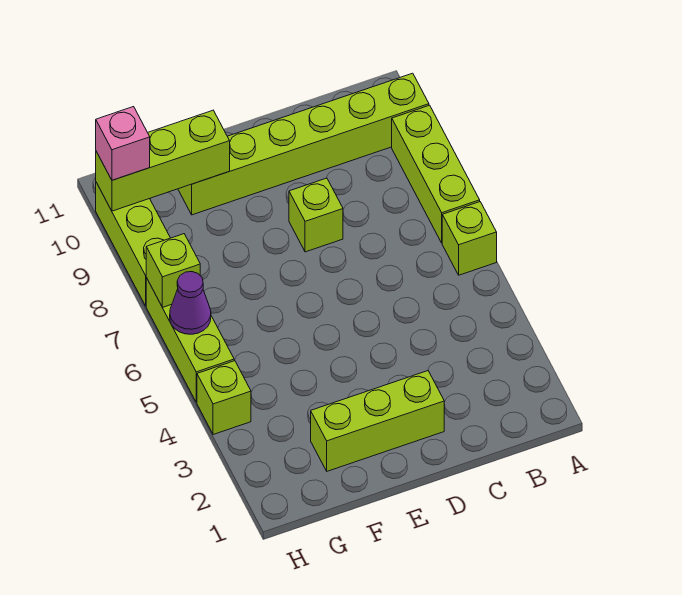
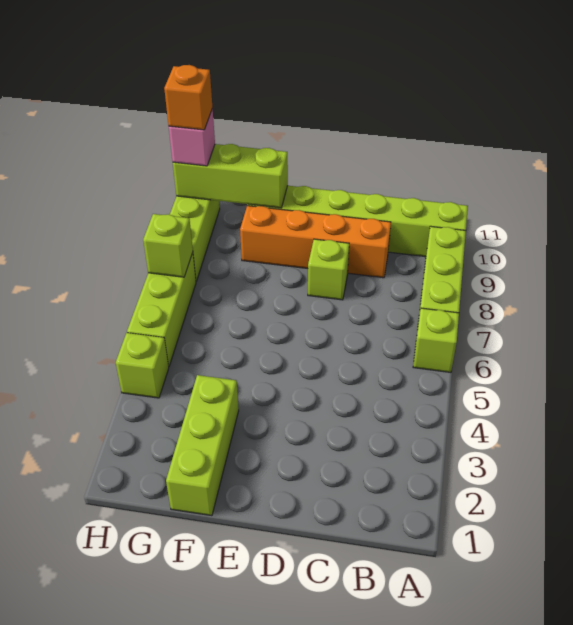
none -> orange brick C9:F9 level 1
lime brick D2:F2 level 1 -> lime brick F1:F3 level 1
purple cone H6 level 2 -> none
none -> orange brick H10 level 4

